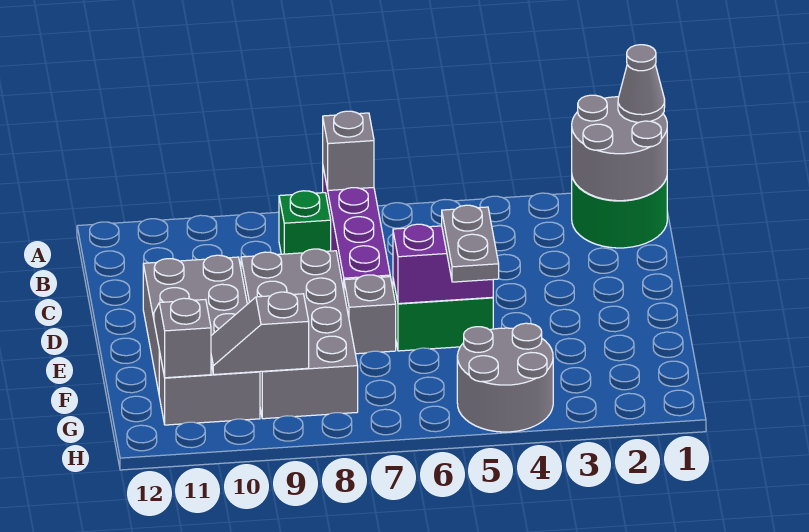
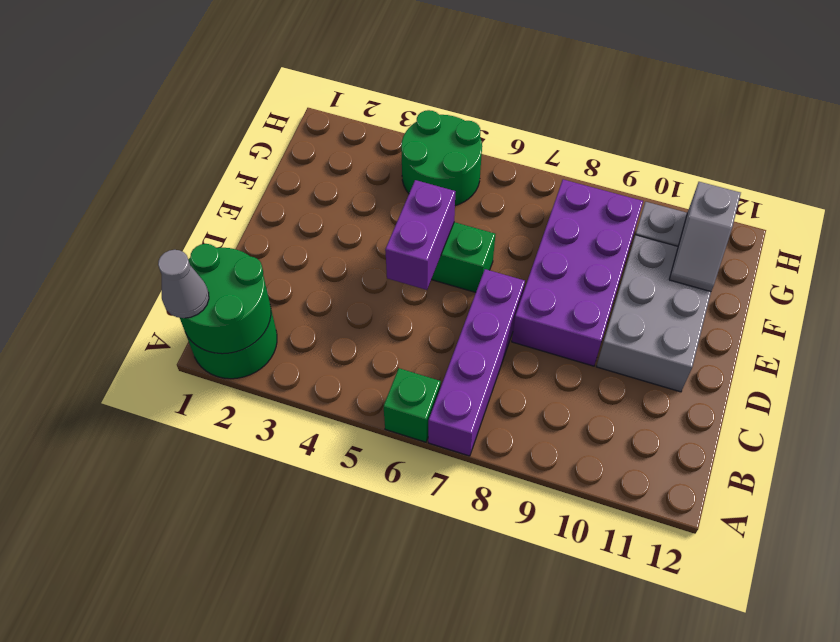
grey round brick A1:B2 level 2 -> green round brick A1:B2 level 2
grey brick A7 level 2 -> none
green brick B8 level 1 -> green brick A6 level 1
grey brick D8:G9 level 1 -> purple brick D8:G9 level 1
purple brick E5:E6 level 2 -> purple brick D5:E5 level 2
grey plate E5:F5 level 3 -> none
grey brick E7 level 1 -> none
grey round brick G4:H5 level 1 -> green round brick G4:H5 level 1
grey slope G9:G10 level 2 top 9 -> none

